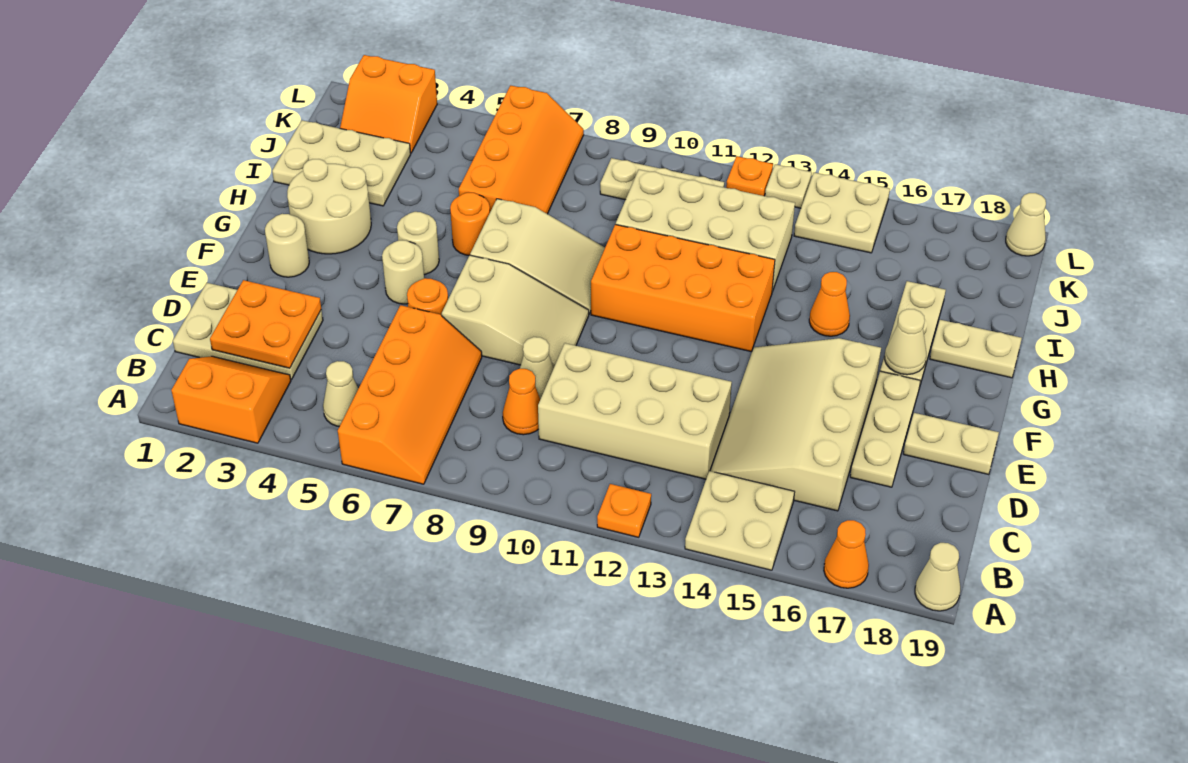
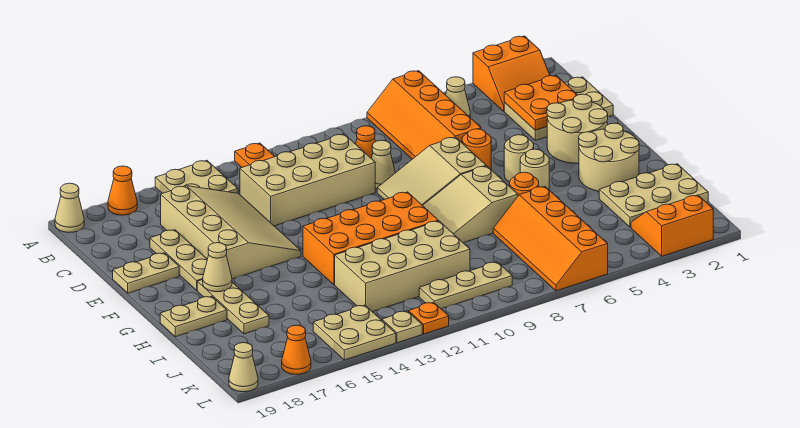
tan round brick F2 level 1 -> tan round brick E2:F3 level 1
orange cone H15 level 1 -> orange cone L17 level 1

